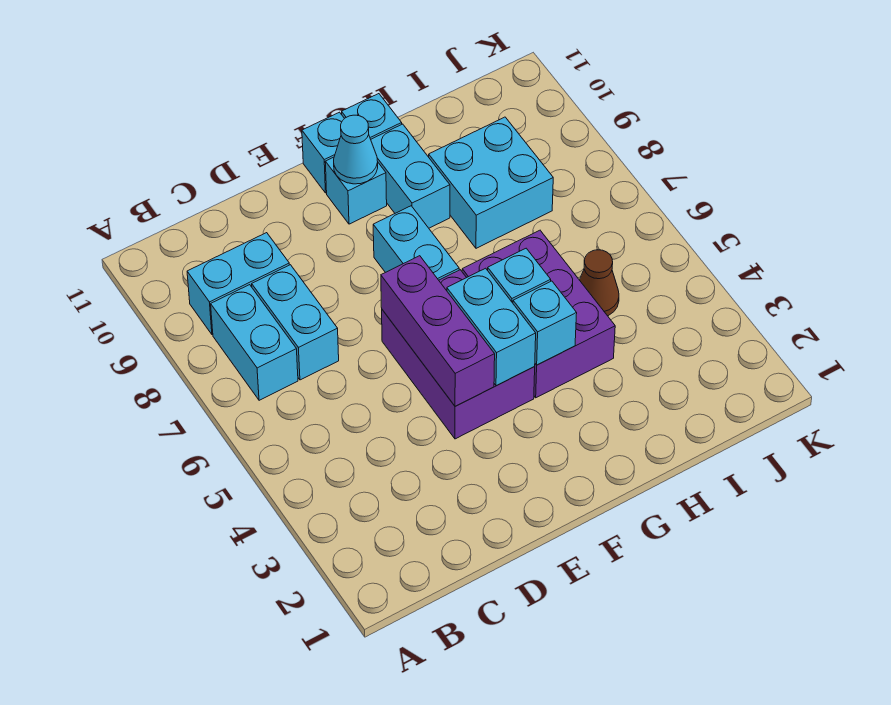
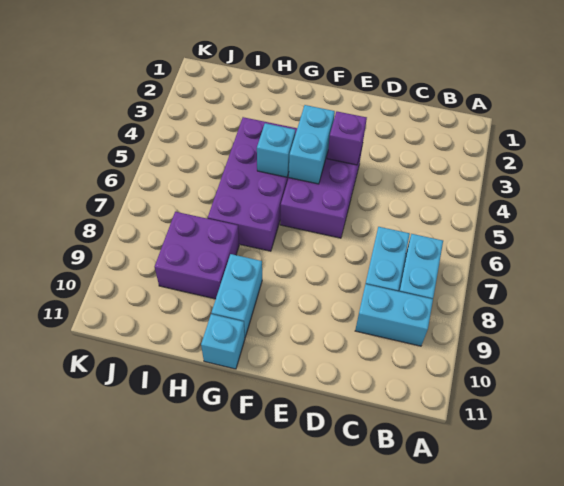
purple brick E4:E6 level 2 -> purple brick E4 level 2
cyan brick F7:F8 level 1 -> none
cyan brick F10 level 1 -> none
cyan cone F10 level 2 -> none
cyan brick F11 level 1 -> none
purple brick G4:H6 level 1 -> purple brick G4:H7 level 1
cyan brick G4 level 2 -> none
cyan brick H8:I9 level 1 -> purple brick H8:I9 level 1
brown cone I5 level 1 -> none

